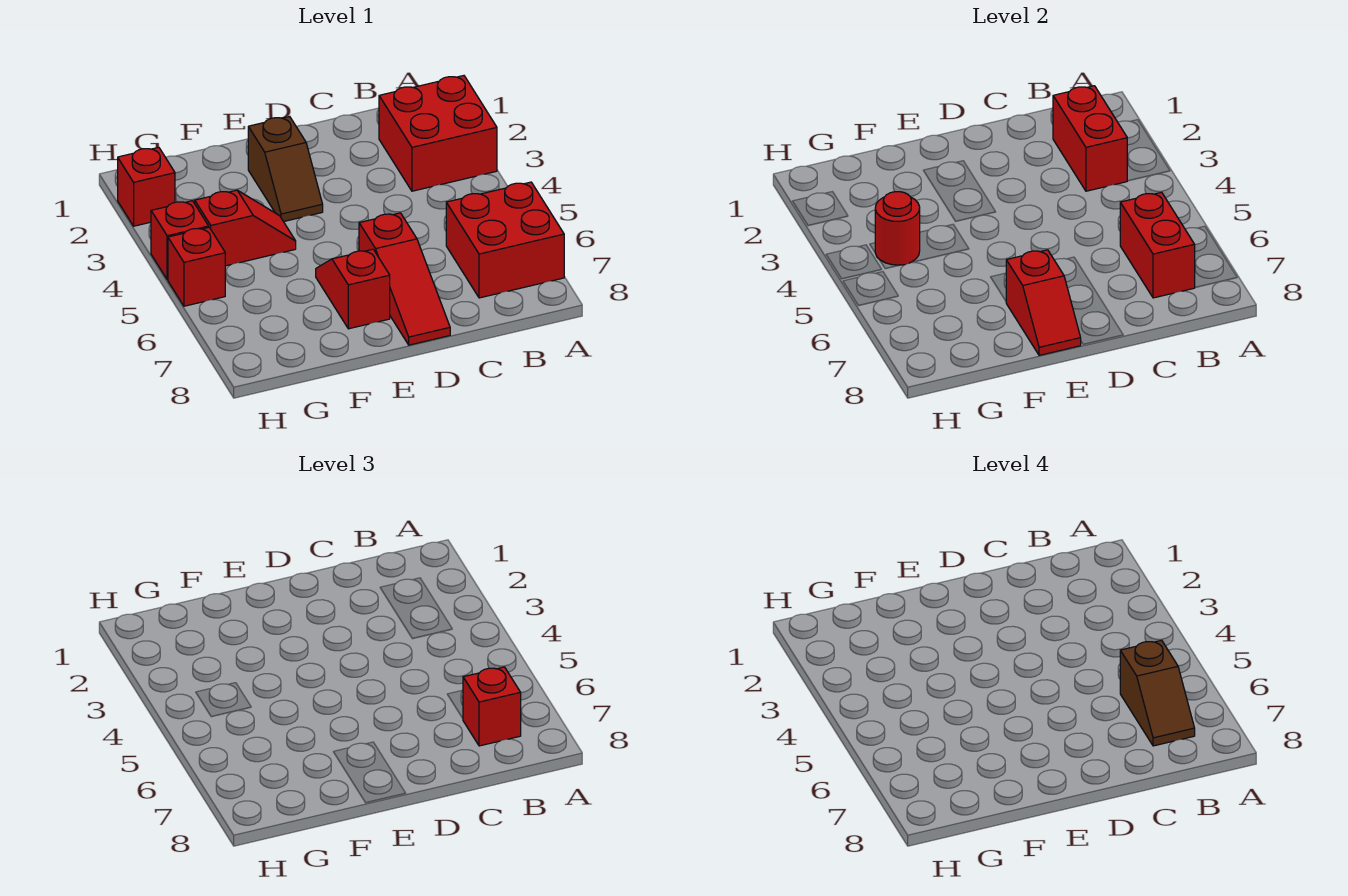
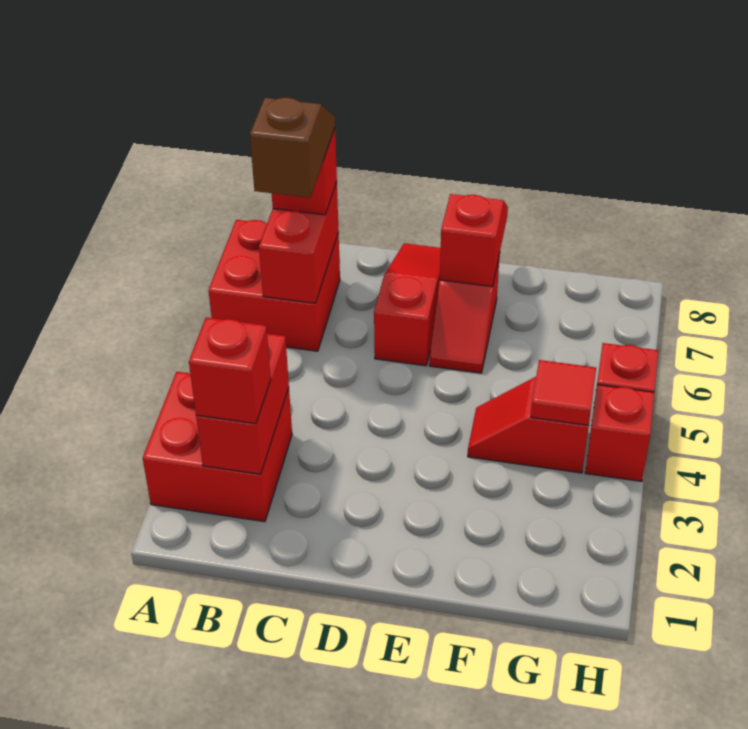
brown slope E2:E3 level 1 top 2 -> none
red round brick G4 level 2 -> red tile G4 level 2
red brick H2 level 1 -> red brick B2 level 3

